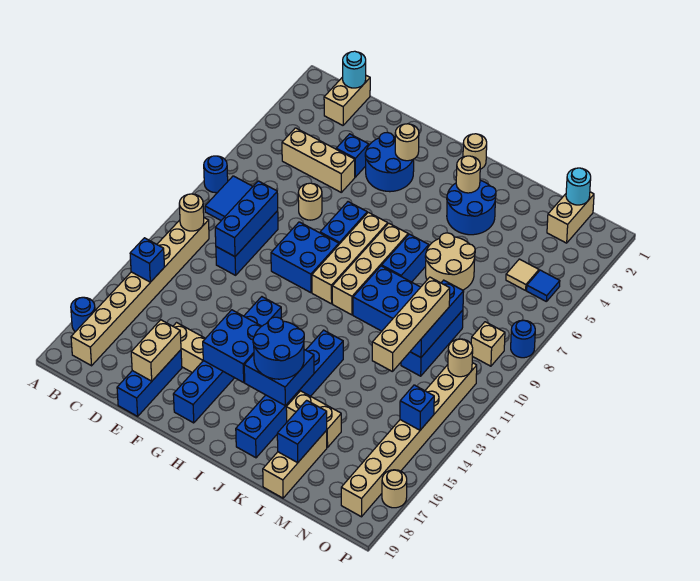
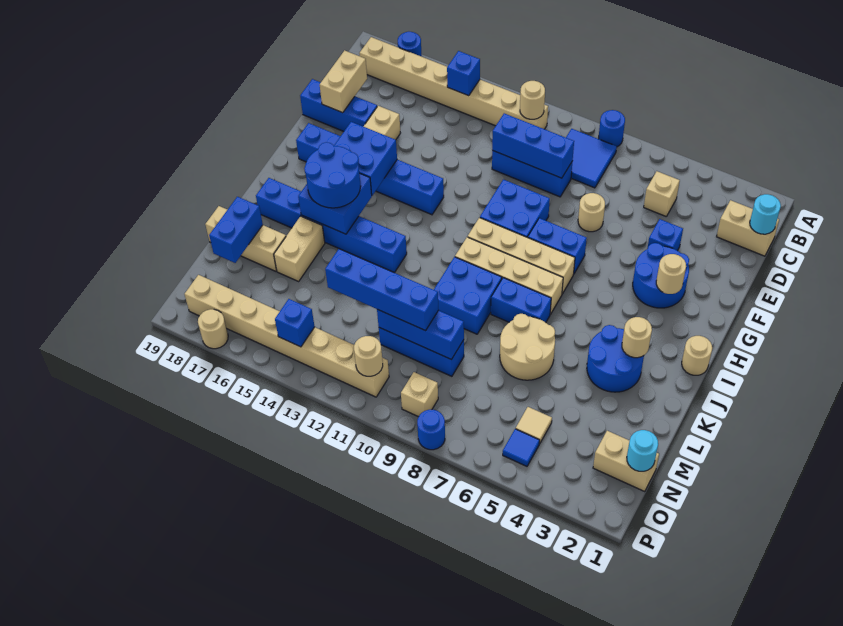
tan brick C5:E5 level 1 -> tan brick C5 level 1
tan brick E17:E18 level 2 -> tan brick D18:E18 level 2
blue brick L17:L18 level 2 -> blue brick L18:M18 level 2
tan brick M10:M13 level 3 -> blue brick M10:M13 level 3

